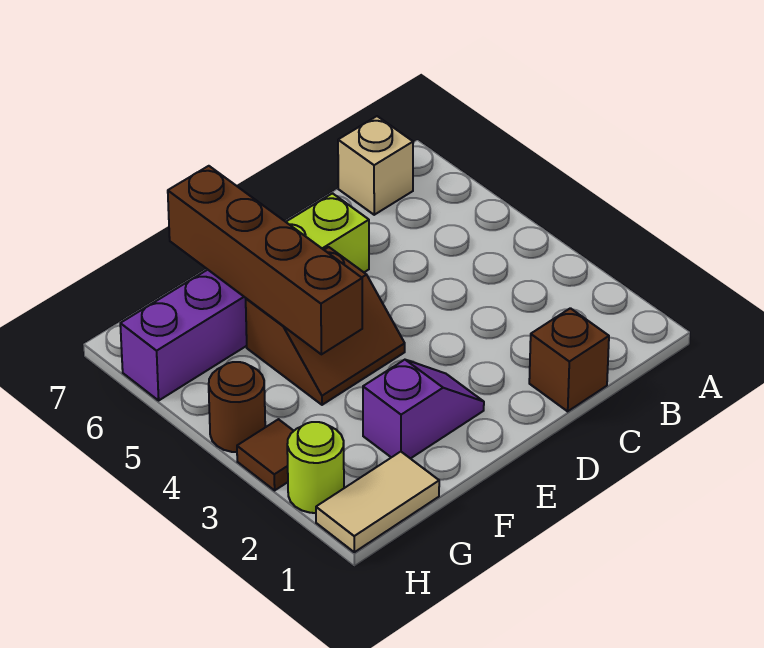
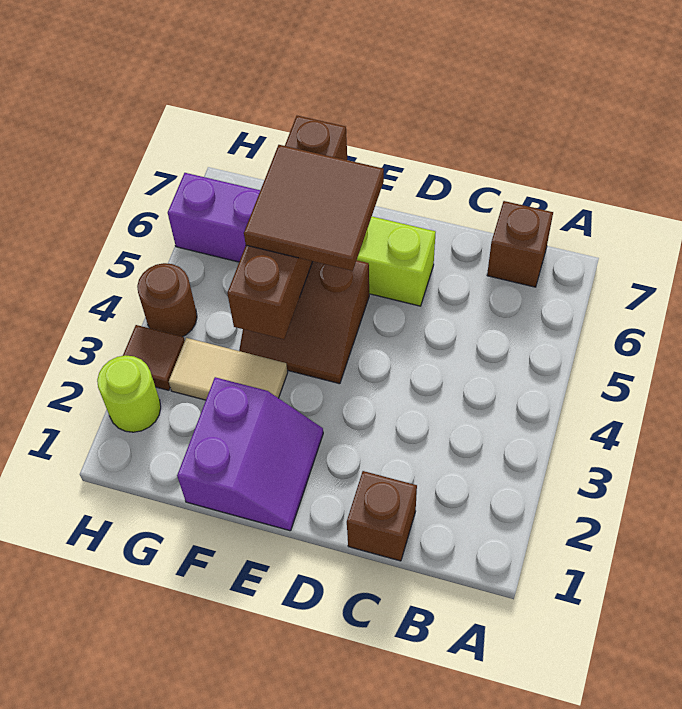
tan brick B7 level 1 -> brown brick B7 level 1
purple slope E2:F2 level 1 top F -> purple slope E1:F2 level 1 top F
none -> brown tile E5:F6 level 3
tan tile G1:H1 level 1 -> tan tile F3:G3 level 1

